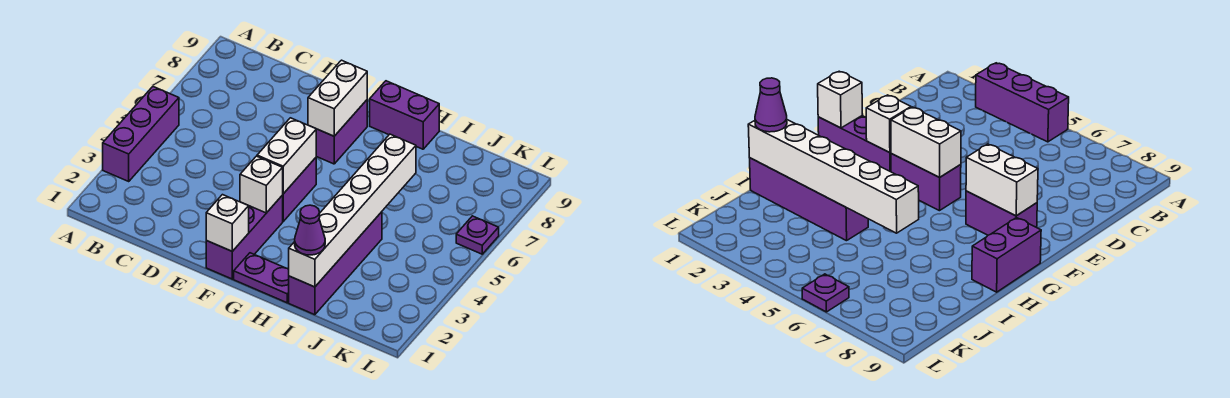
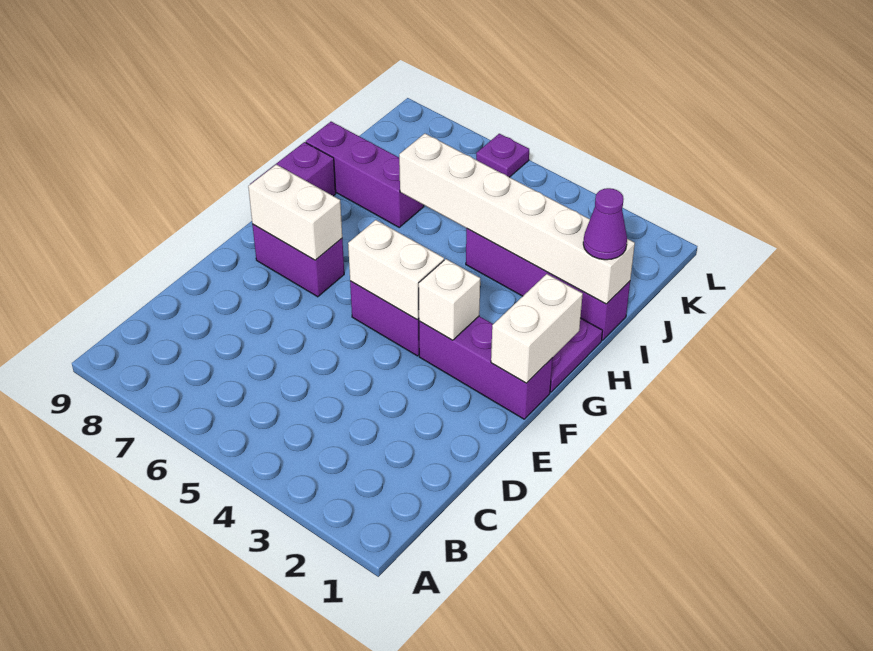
purple brick A3:A5 level 1 -> purple brick I7:I9 level 1
white brick F1 level 2 -> white brick F1:G1 level 2

